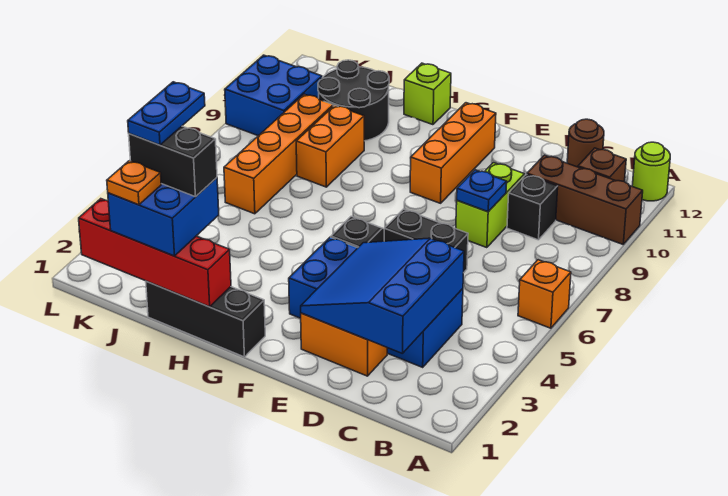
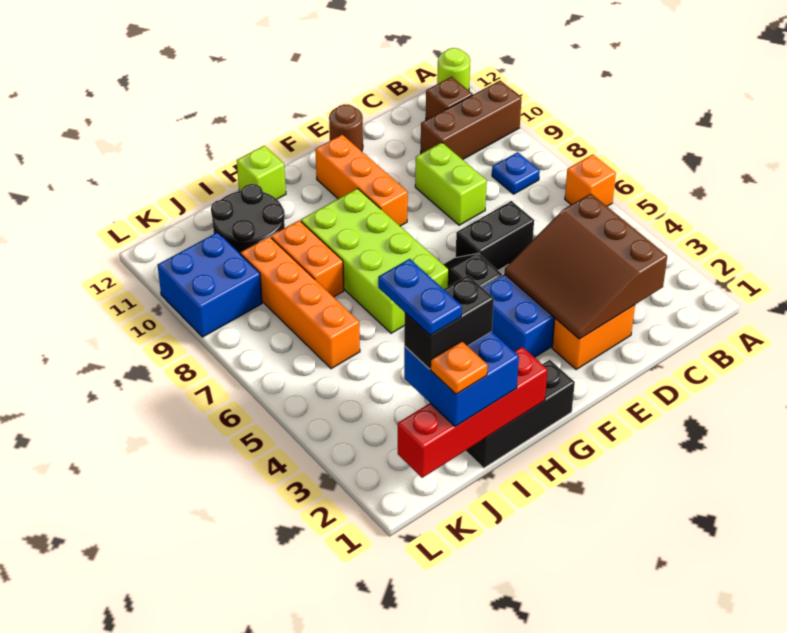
blue slope C2:E4 level 2 top C -> brown slope C2:E4 level 2 top C
black brick C9 level 1 -> none
brown round brick C12 level 1 -> brown round brick E12 level 1
blue plate D8 level 2 -> blue plate B8 level 1
none -> lime brick G6:H9 level 1

